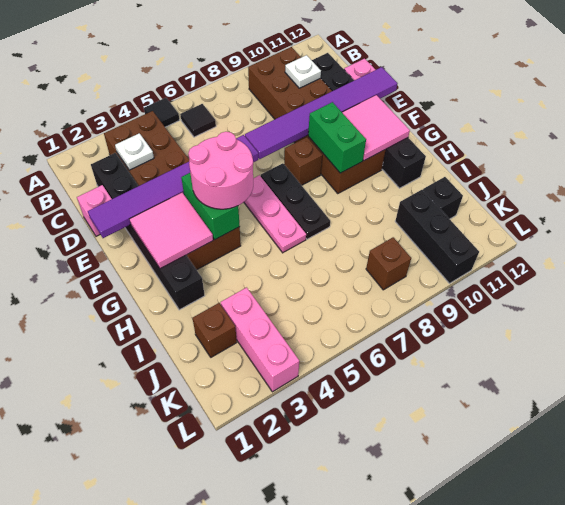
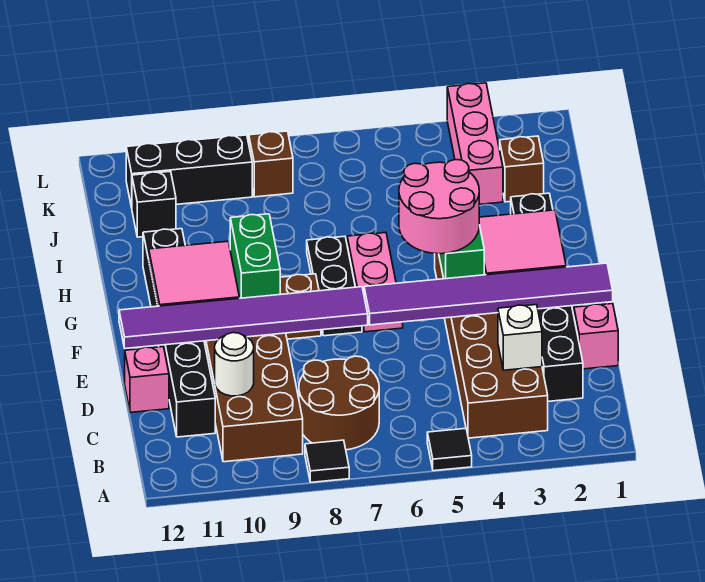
black tile B6 level 1 -> black tile A8 level 1
none -> brown round brick B7:C8 level 1
white plate C3 level 2 -> white brick C3 level 2
white plate C10 level 2 -> white round brick C10 level 2
black brick J10:L10 level 1 -> black brick K9:K11 level 1

